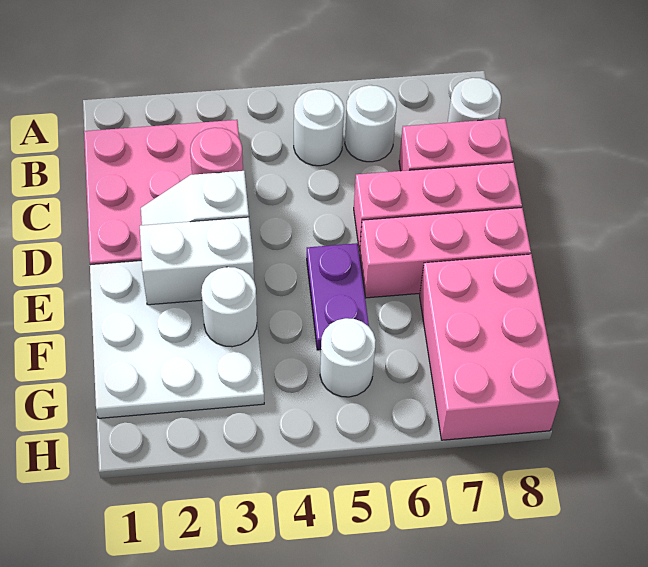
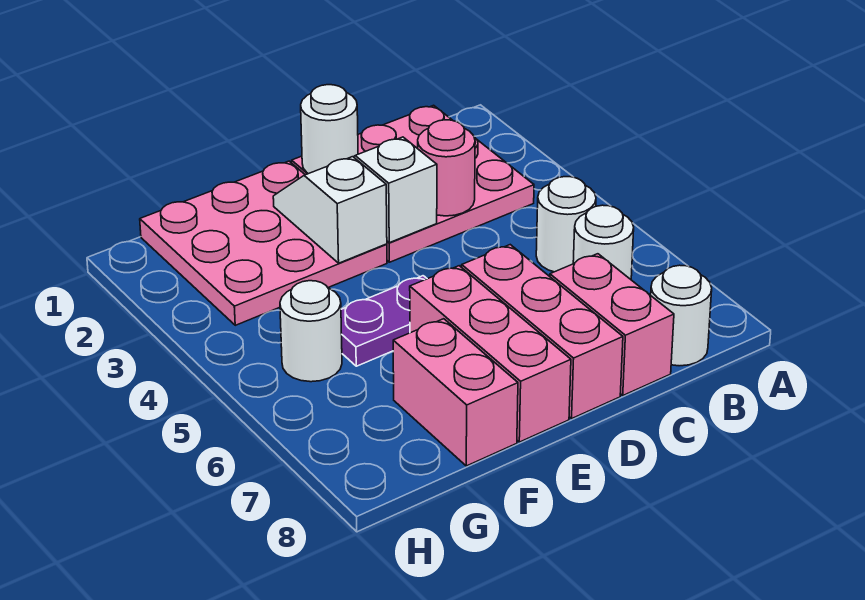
white plate E1:G3 level 1 -> pink plate E1:G3 level 1
white brick E2:E3 level 2 -> white slope E2:E3 level 2 top 3
white round brick F3 level 2 -> white round brick D1 level 2
pink brick F7:H8 level 1 -> pink brick F7:F8 level 1

